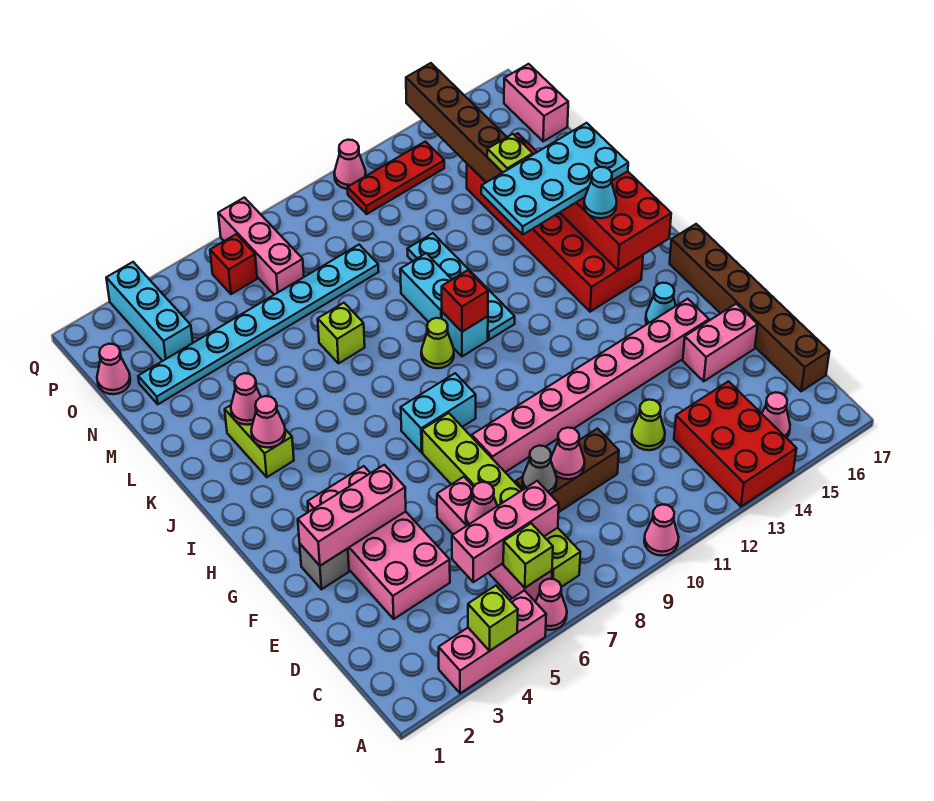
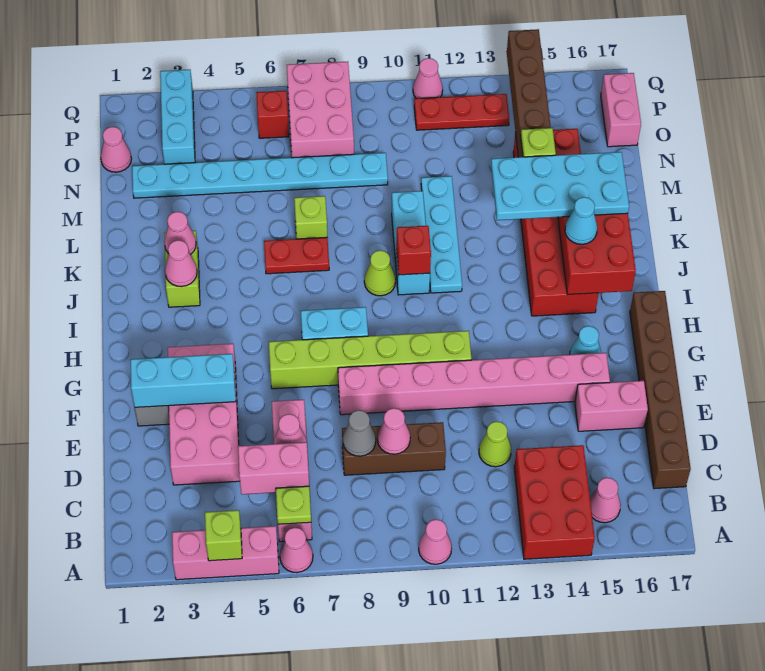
lime brick B6 level 2 -> lime plate B6 level 2
lime brick B7:G7 level 1 -> lime brick G6:G11 level 1
pink brick C5:C7 level 2 -> pink brick C5:C6 level 2
pink brick F2:F4 level 2 -> cyan brick F2:F4 level 2
none -> red plate K6:K7 level 1
pink brick O7:Q7 level 1 -> pink brick O7:Q8 level 1

